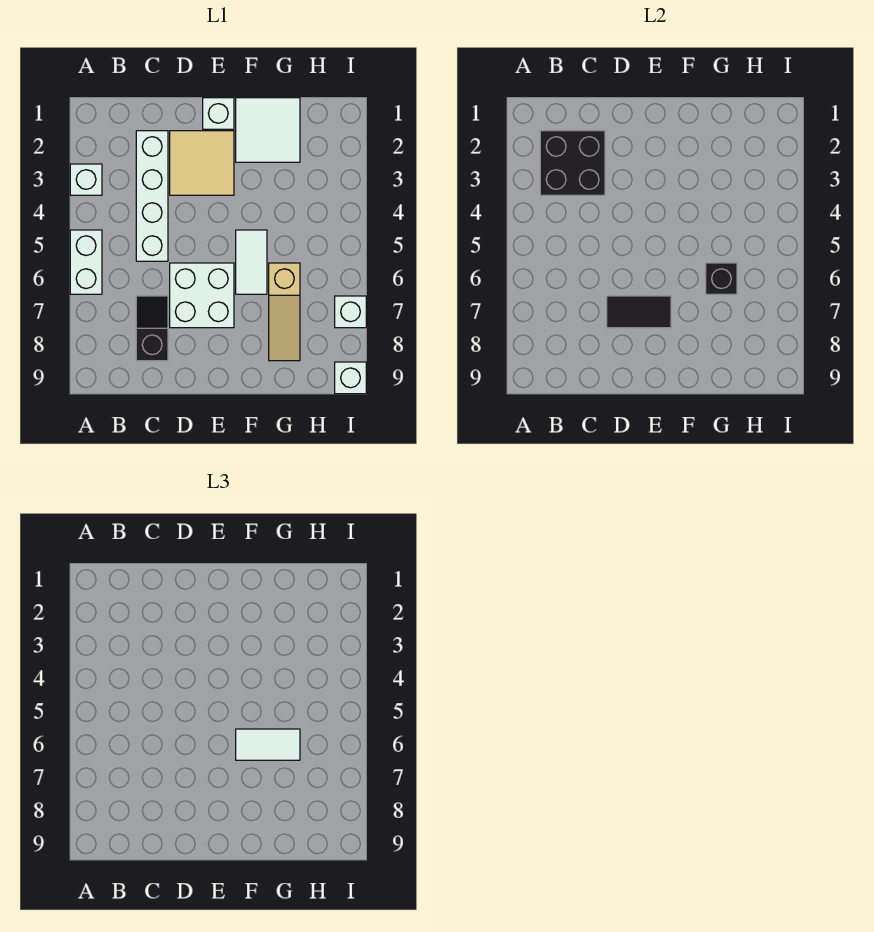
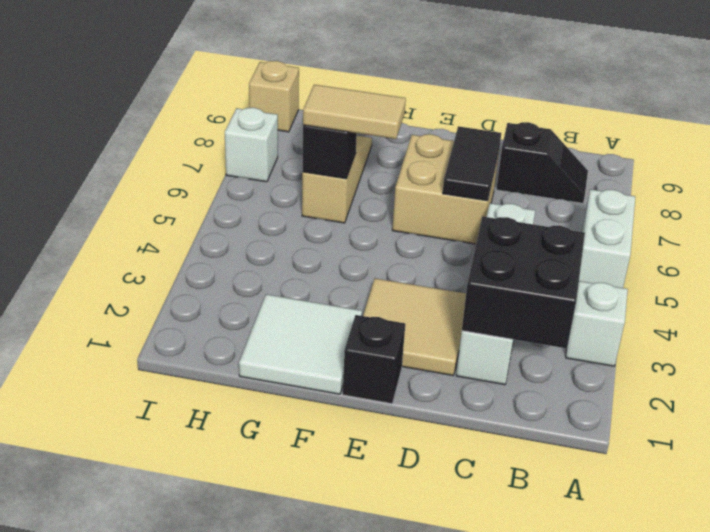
black slope C7:C8 level 1 top 8 -> black slope B8:C8 level 1 top C
white brick D6:E7 level 1 -> tan brick D6:E7 level 1
black tile D7:E7 level 2 -> black tile D6:D7 level 2
white brick E1 level 1 -> black brick E1 level 1
white tile F5:F6 level 1 -> none
white tile F6:G6 level 3 -> tan tile F6:G6 level 3
white brick I9 level 1 -> tan brick I9 level 1

